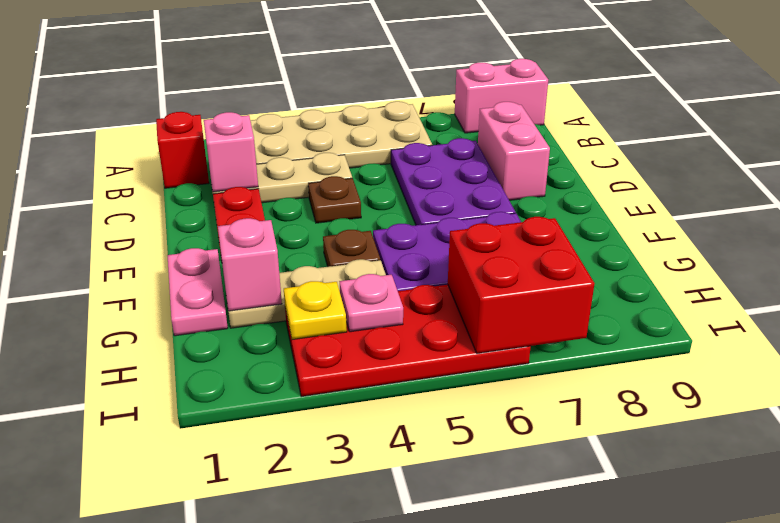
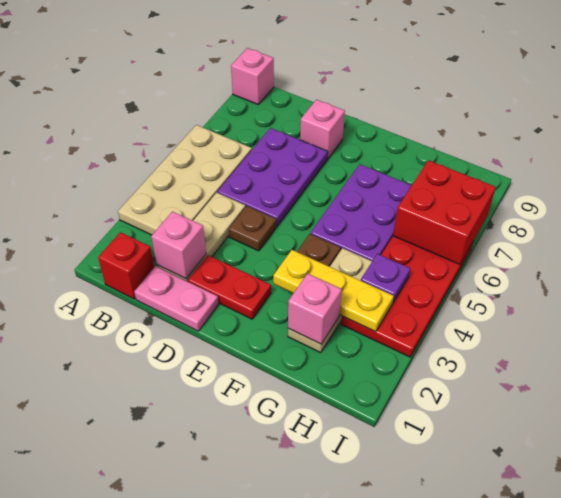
pink brick A8:A9 level 1 -> pink brick A9 level 1
purple plate C6:E7 level 1 -> purple plate C5:D7 level 1
pink brick C8:D8 level 1 -> pink brick D8 level 1
pink plate F1:G1 level 1 -> pink plate C1:D1 level 1
yellow plate H3 level 2 -> yellow plate F3:H3 level 2
pink plate H4 level 2 -> purple plate H4 level 2

